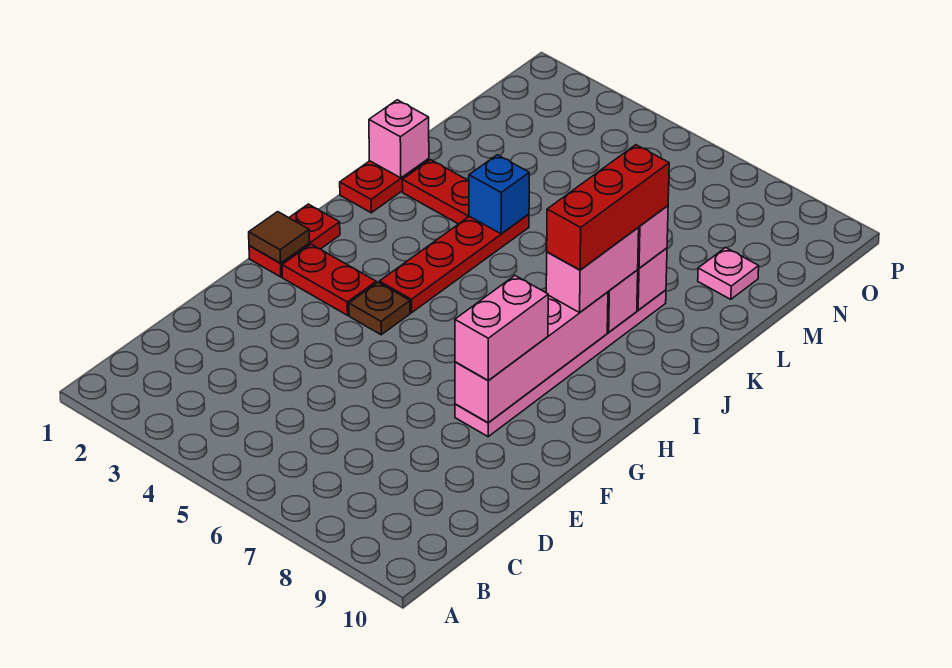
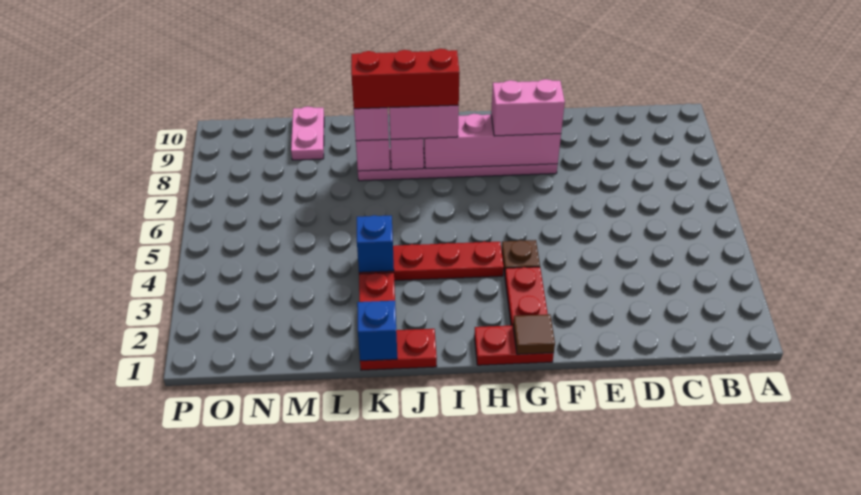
pink brick K1 level 2 -> blue brick K1 level 2
pink plate M9 level 1 -> pink plate M9:M10 level 1

